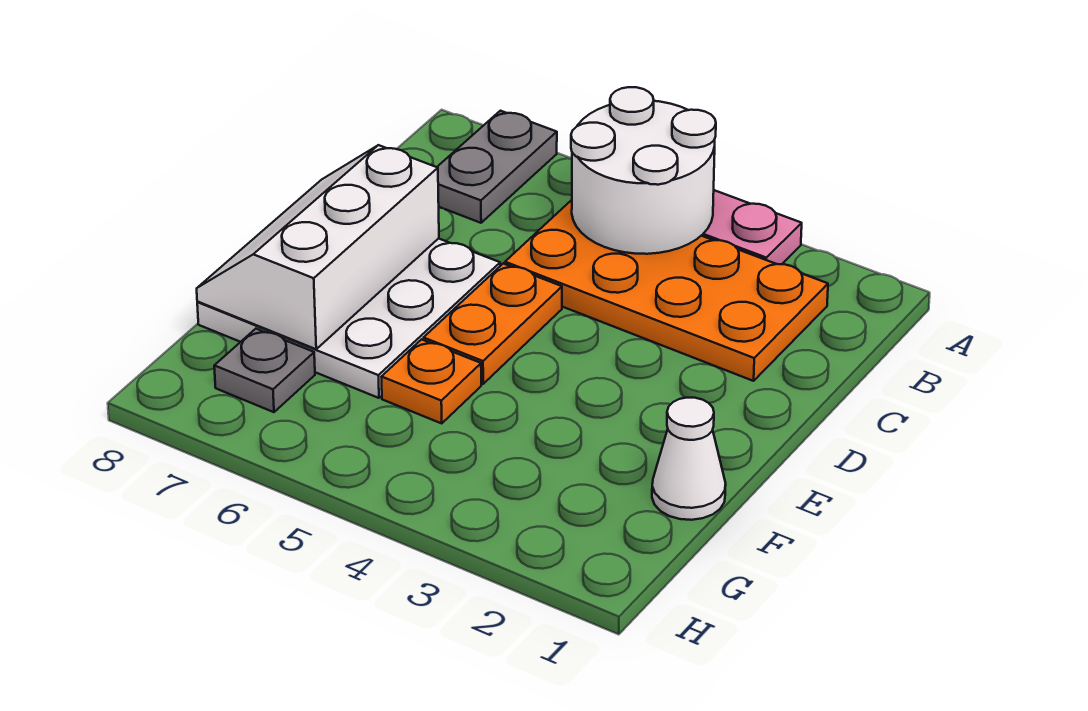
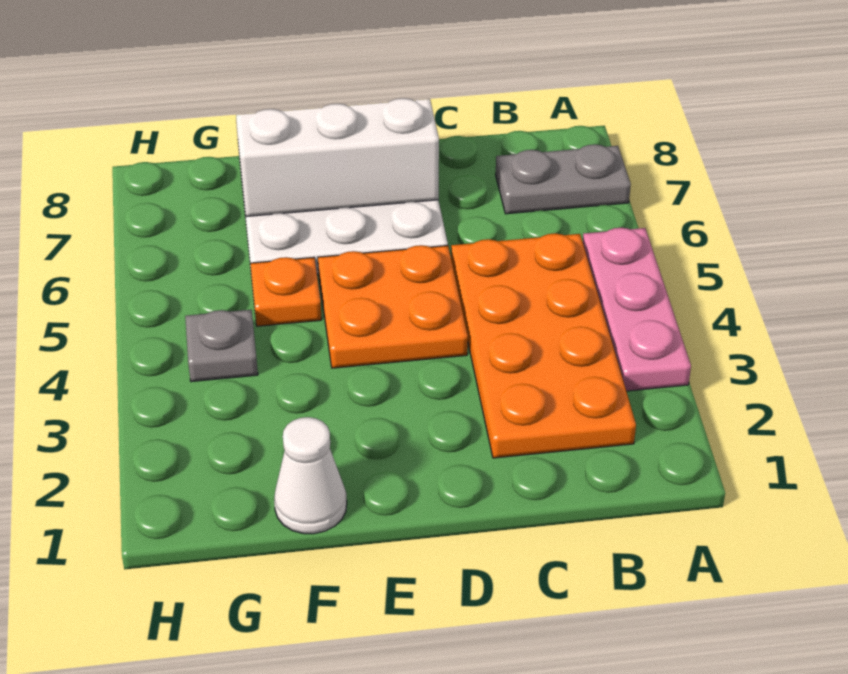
white round brick A4:B5 level 2 -> none
orange plate D5:E5 level 1 -> orange plate D4:E5 level 1
grey plate G7 level 1 -> grey plate G4 level 1

